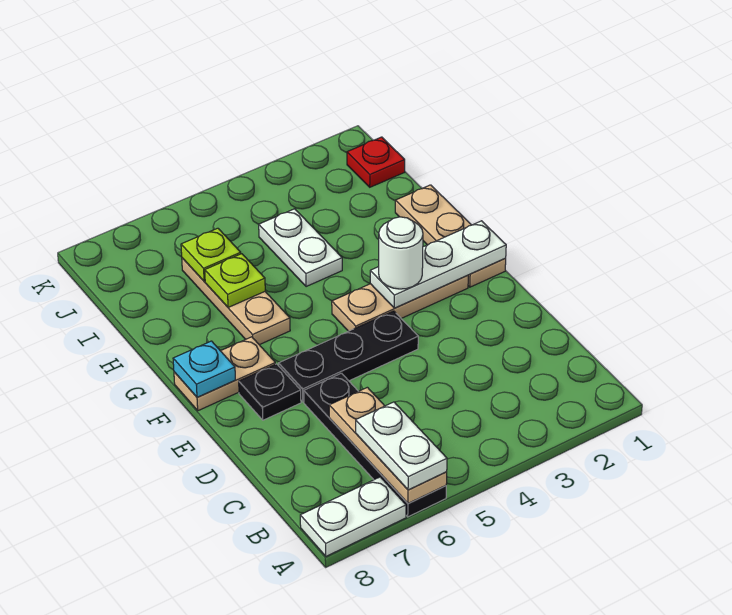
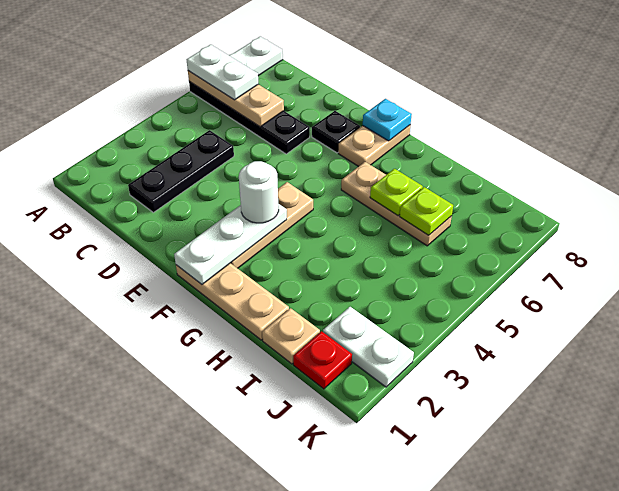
black plate E4:E6 level 1 -> black plate C2:C4 level 1
white plate H4:I4 level 1 -> white plate J2:K2 level 1
none -> tan plate I1 level 1

